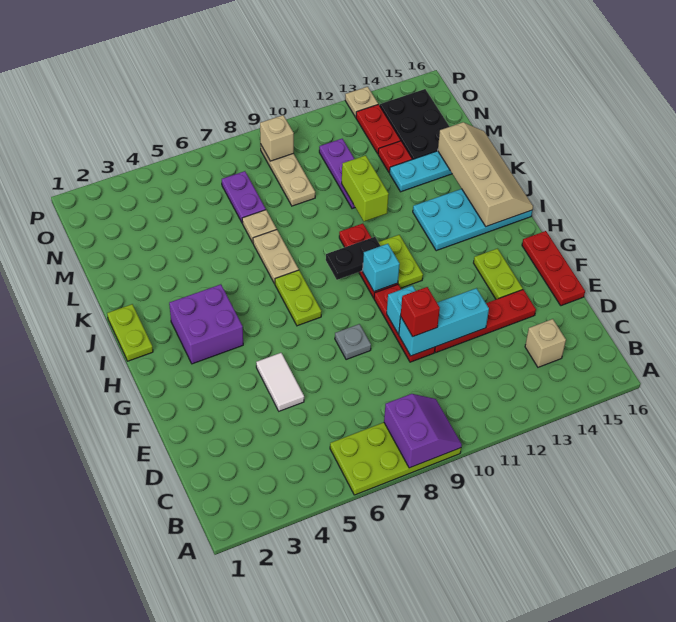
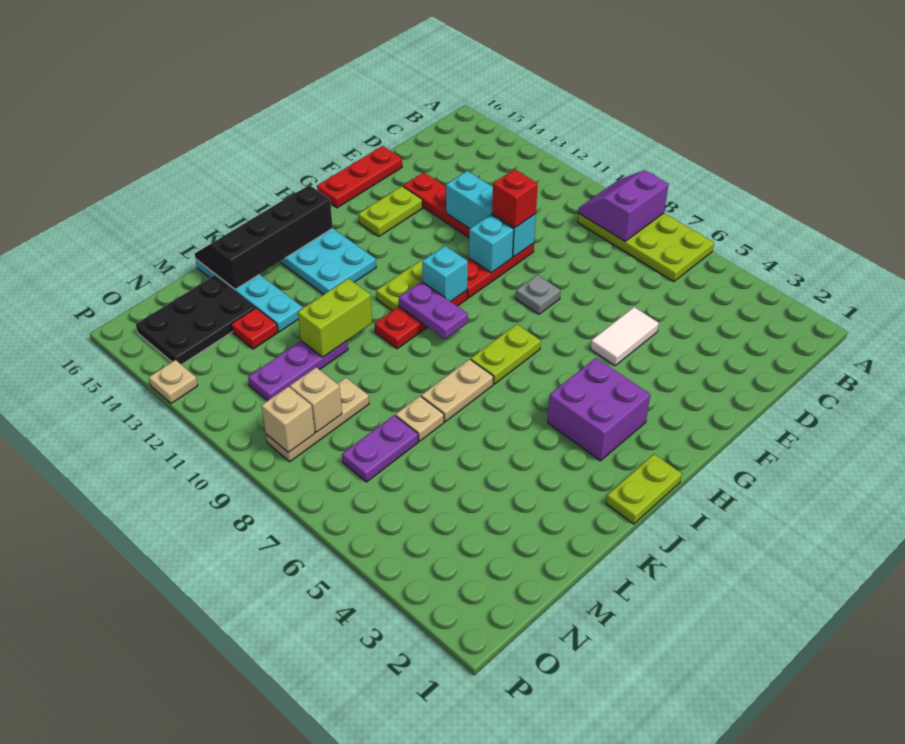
tan brick C14 level 1 -> tan brick N9 level 2
black plate I9:I10 level 2 -> purple plate I9:I10 level 2
tan slope I15:L16 level 2 top 15 -> black slope I15:L16 level 2 top 15
red plate N13:O13 level 1 -> none

